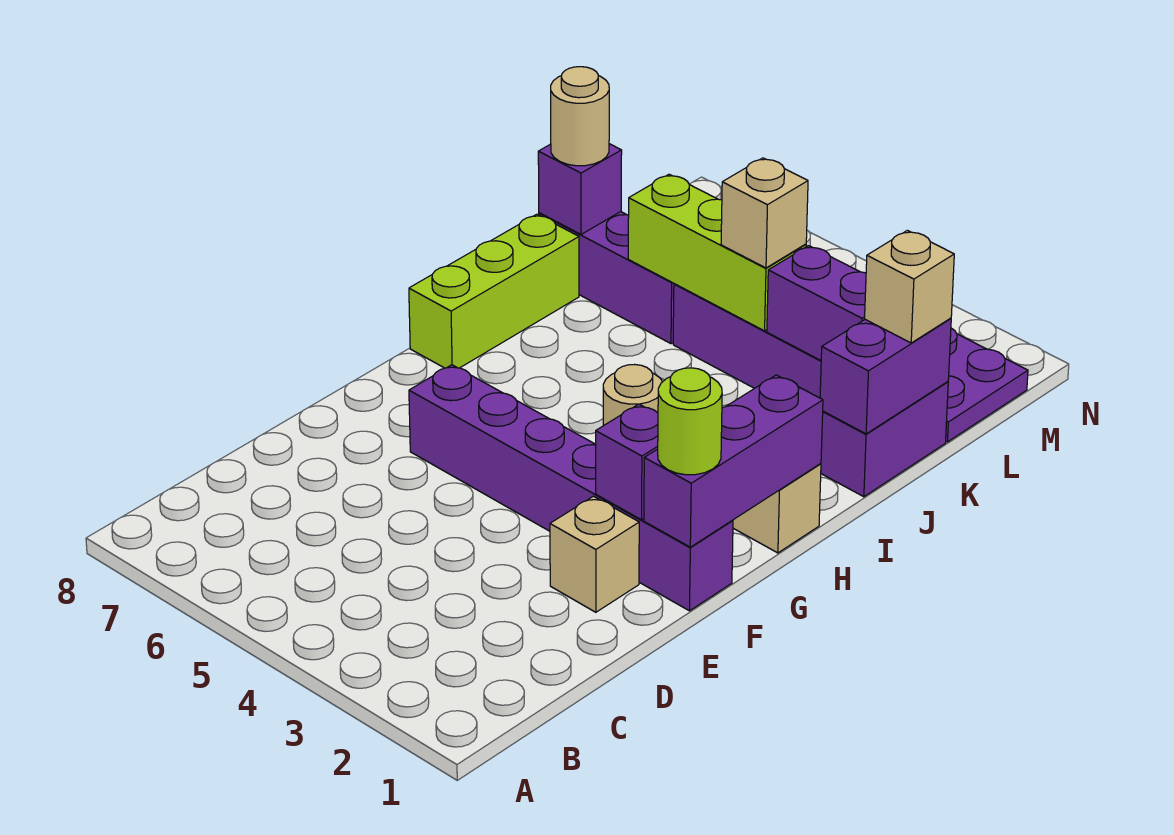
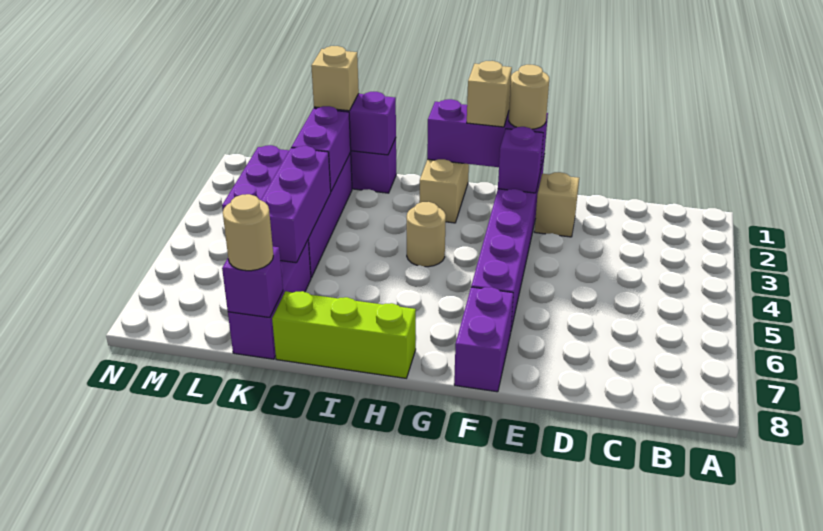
lime round brick F1 level 3 -> tan round brick F1 level 3
none -> purple brick F7:F8 level 1
lime brick K4:K6 level 2 -> purple brick K4:K6 level 2
tan brick K4 level 3 -> tan brick G1 level 3

